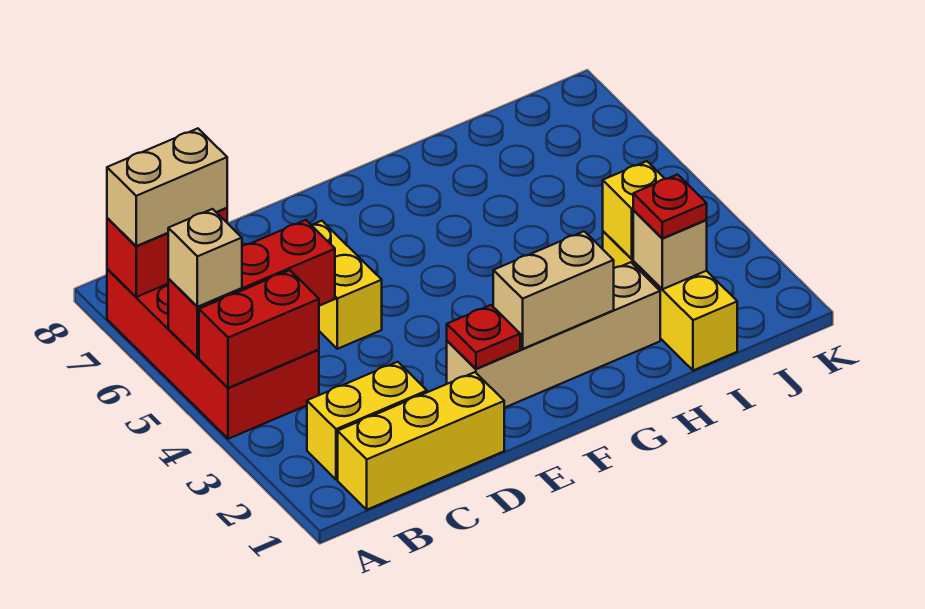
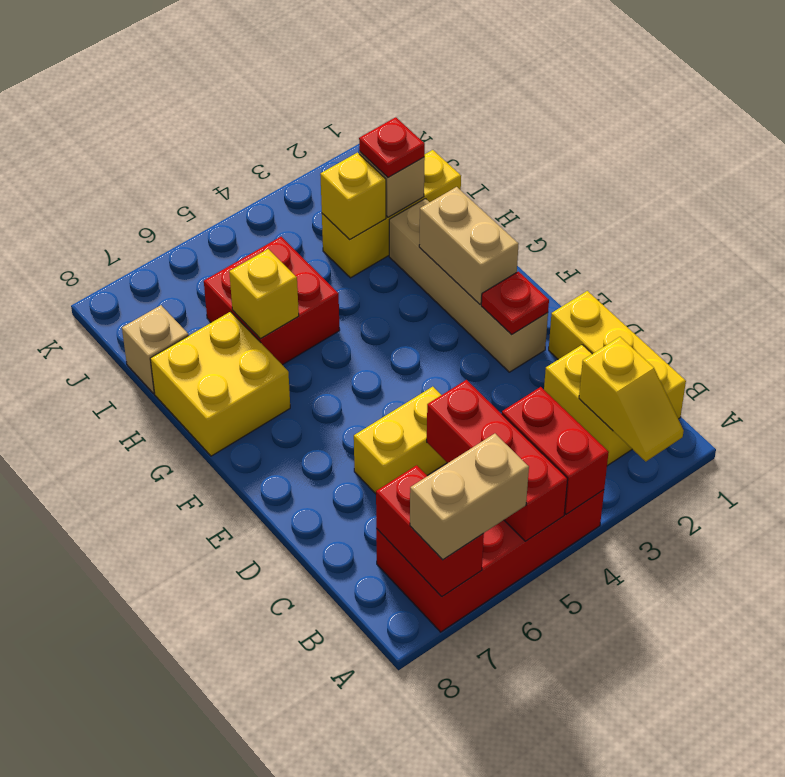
none -> yellow slope A2:B2 level 2 top B
tan brick A5 level 3 -> tan brick I8 level 1
tan brick A7:B7 level 3 -> tan brick A6:A7 level 3
none -> yellow brick G7:H8 level 1
none -> red brick H5:I6 level 1
none -> yellow brick H6 level 2

